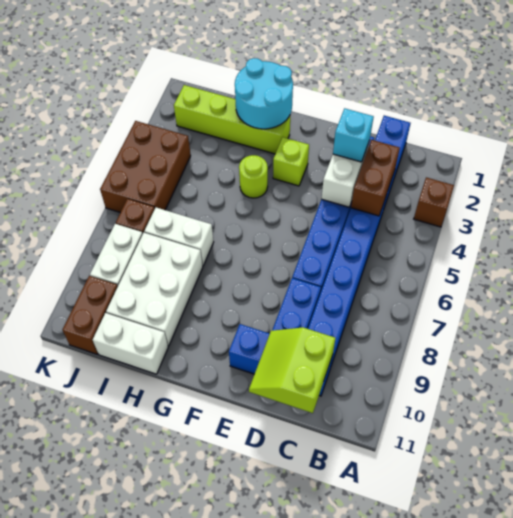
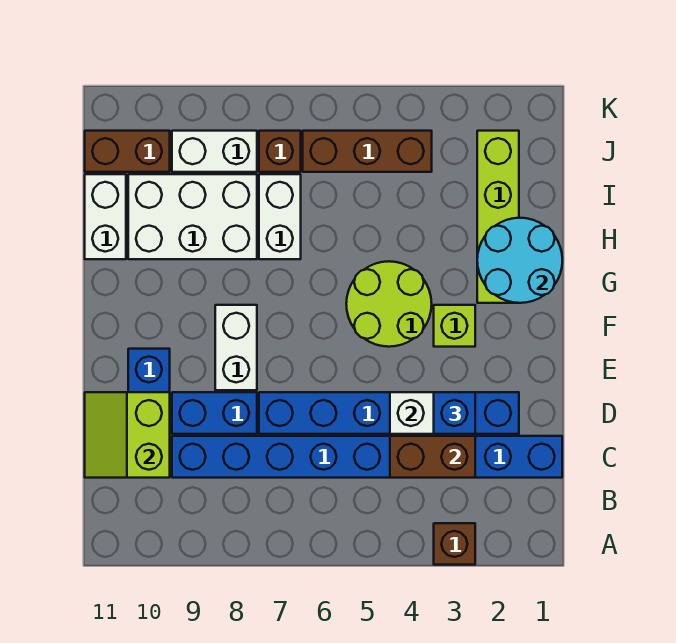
lime slope C10:D11 level 2 top C -> lime slope C10:D11 level 2 top 10
cyan brick D3 level 3 -> blue brick D3 level 3
none -> white brick E8:F8 level 1
lime round brick G4 level 1 -> lime round brick F4:G5 level 1
brown brick J4:K6 level 1 -> brown brick J4:J6 level 1

